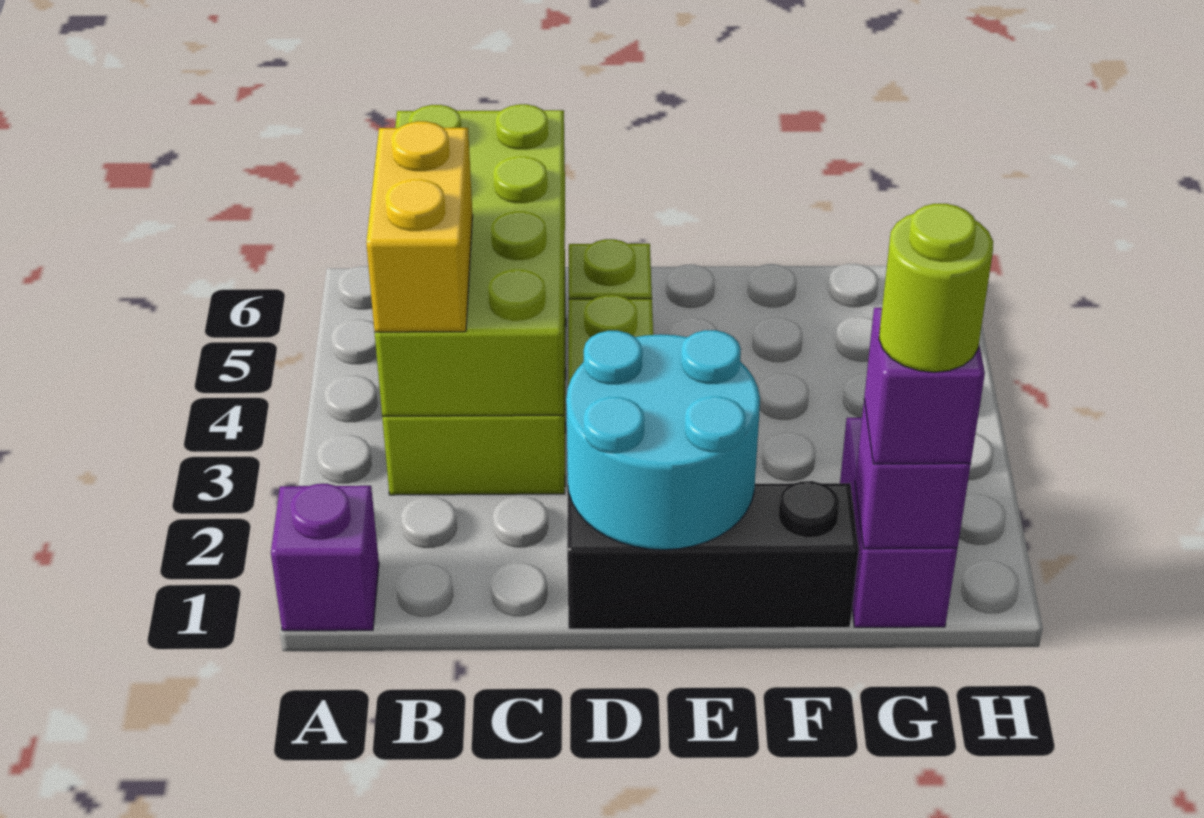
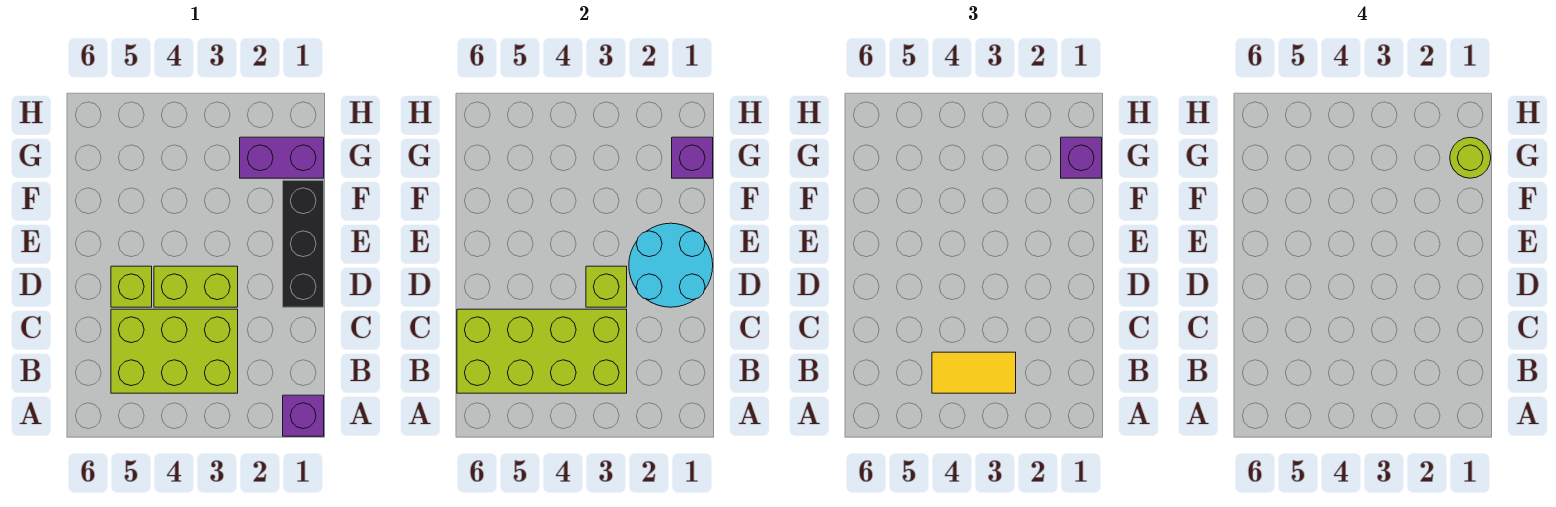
yellow brick B3:B4 level 3 -> yellow tile B3:B4 level 3
none -> lime brick D3 level 2

